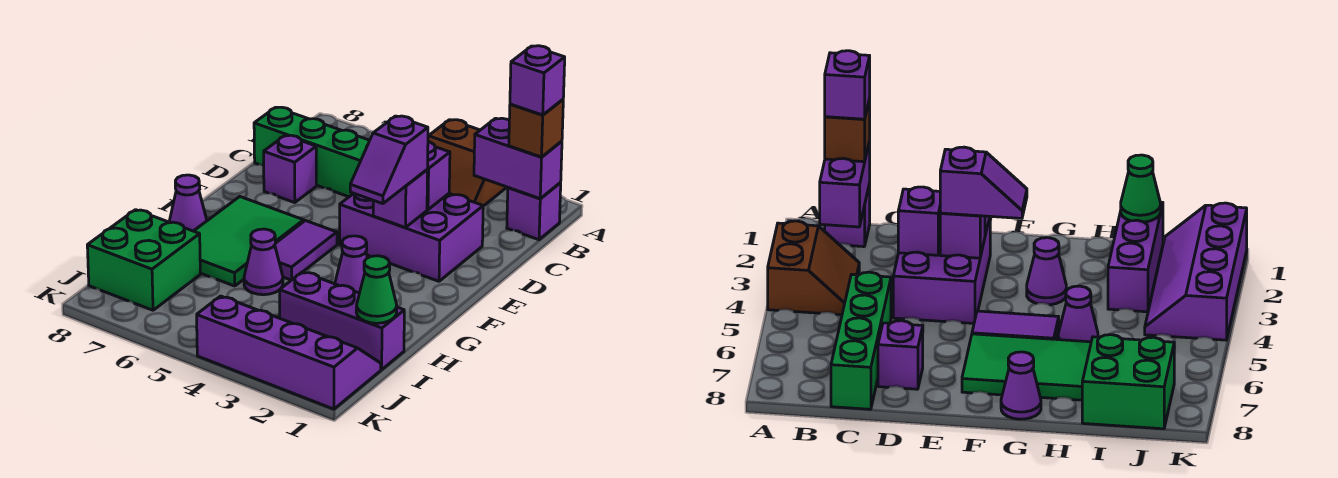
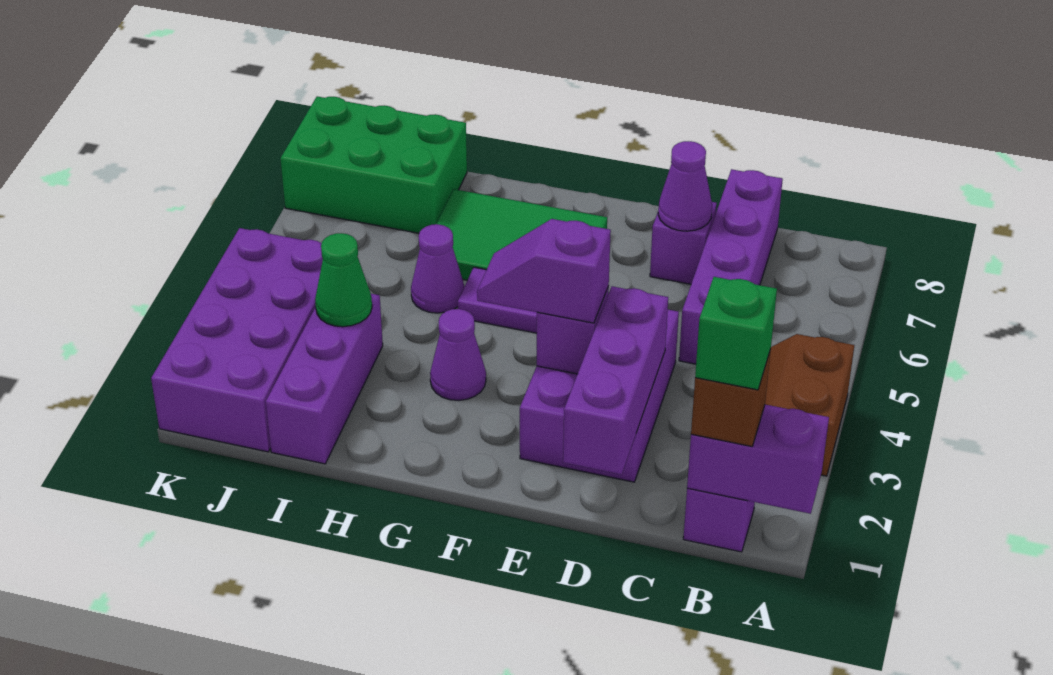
purple brick B1:B2 level 2 -> purple brick A1:B1 level 2
purple brick B1 level 4 -> green brick B1 level 4
green brick C5:C8 level 1 -> purple brick C5:C8 level 1
purple brick D3 level 2 -> purple brick D1:D3 level 2
purple cone G8 level 1 -> purple cone D7 level 2
green cone I1 level 2 -> green cone I3 level 2
green brick I7:J8 level 1 -> green brick I7:K8 level 1
purple slope J1:K4 level 1 top K -> purple brick J1:K4 level 1

